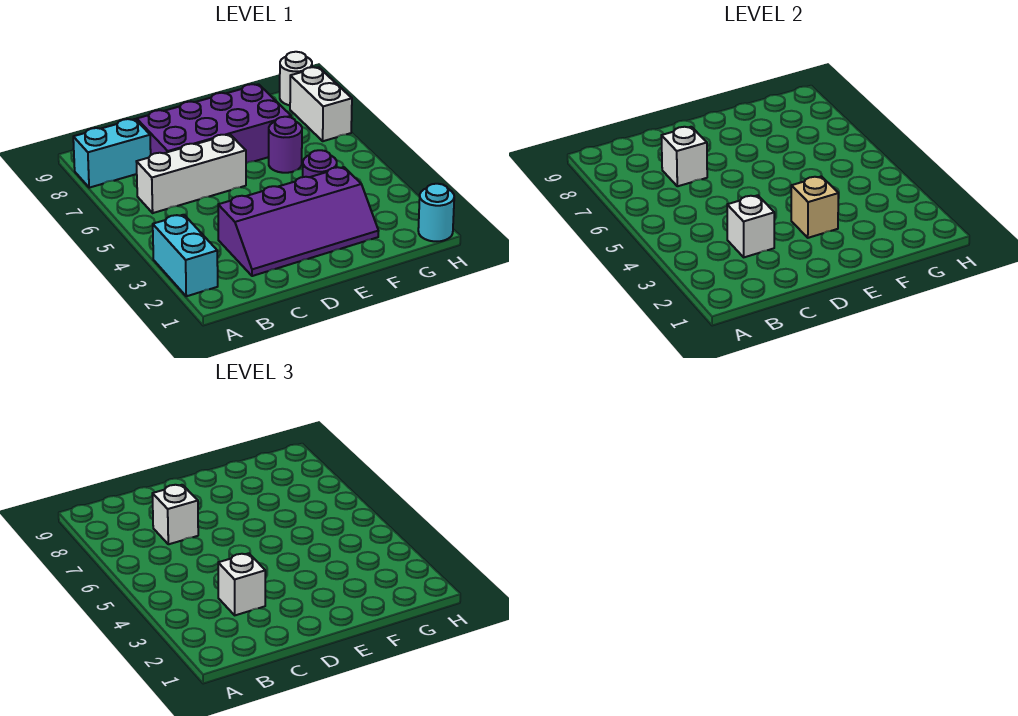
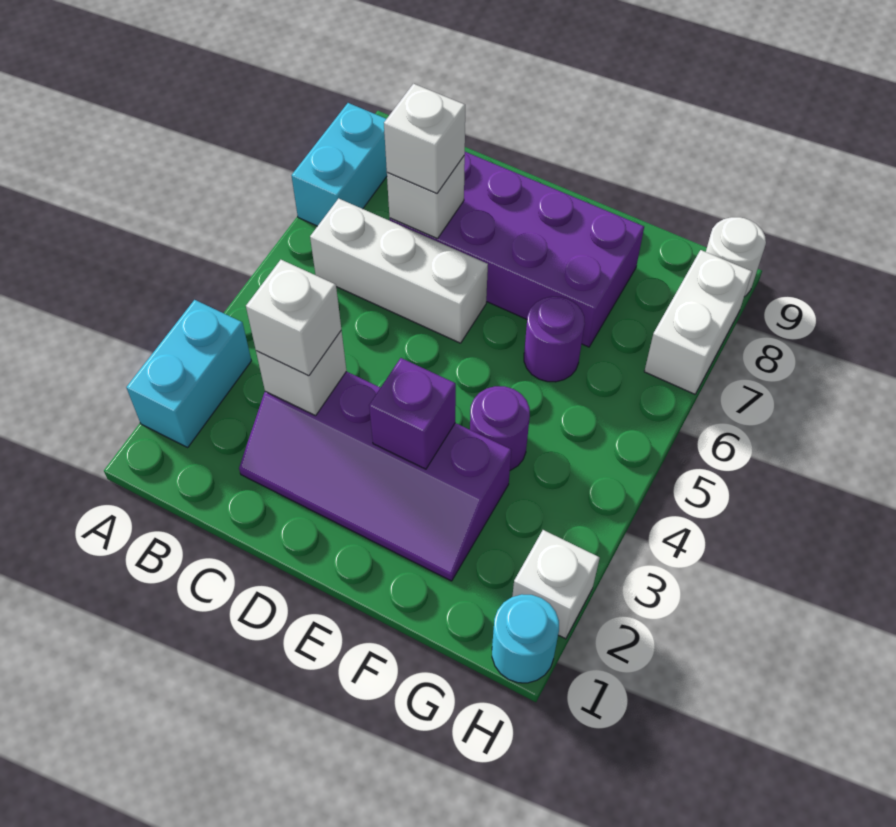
cyan brick A8:B8 level 1 -> cyan brick A7:A8 level 1
tan brick E3 level 2 -> purple brick E3 level 2
none -> white brick H2 level 1

